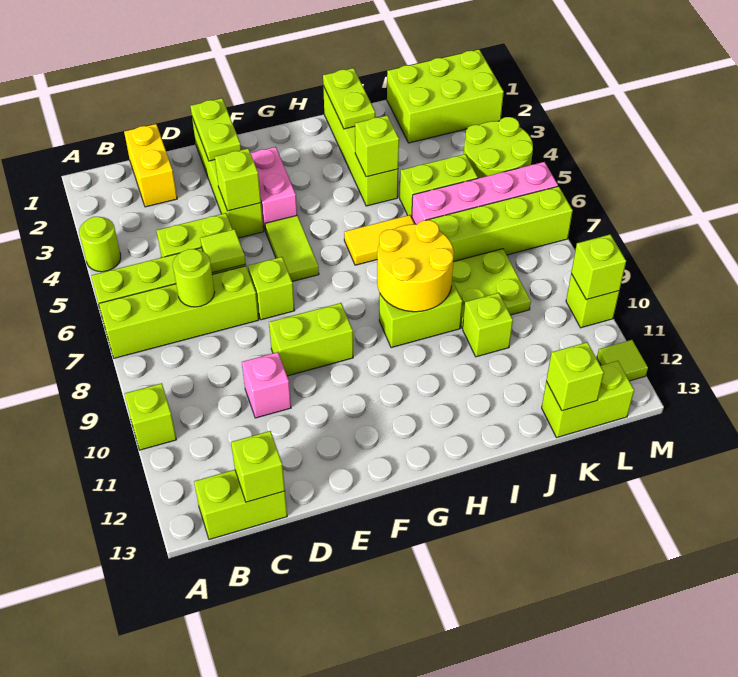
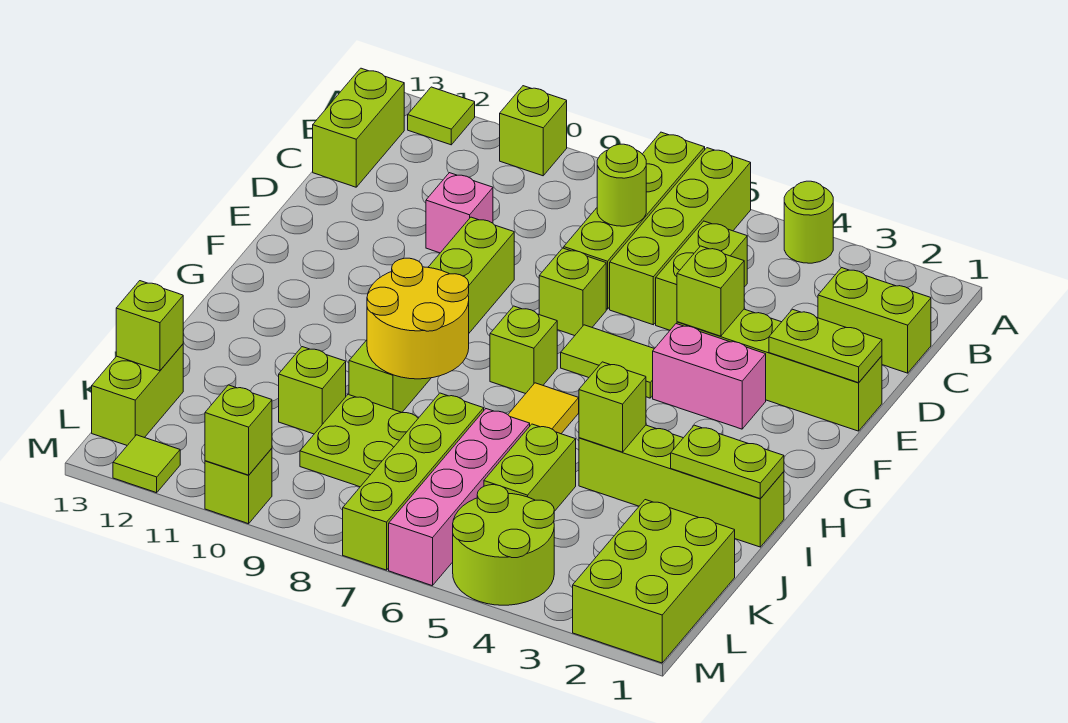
yellow brick C1:C2 level 1 -> lime brick C1:C2 level 1
lime brick C13 level 2 -> lime brick G7 level 1
lime tile D6 level 2 -> lime tile A12 level 1

